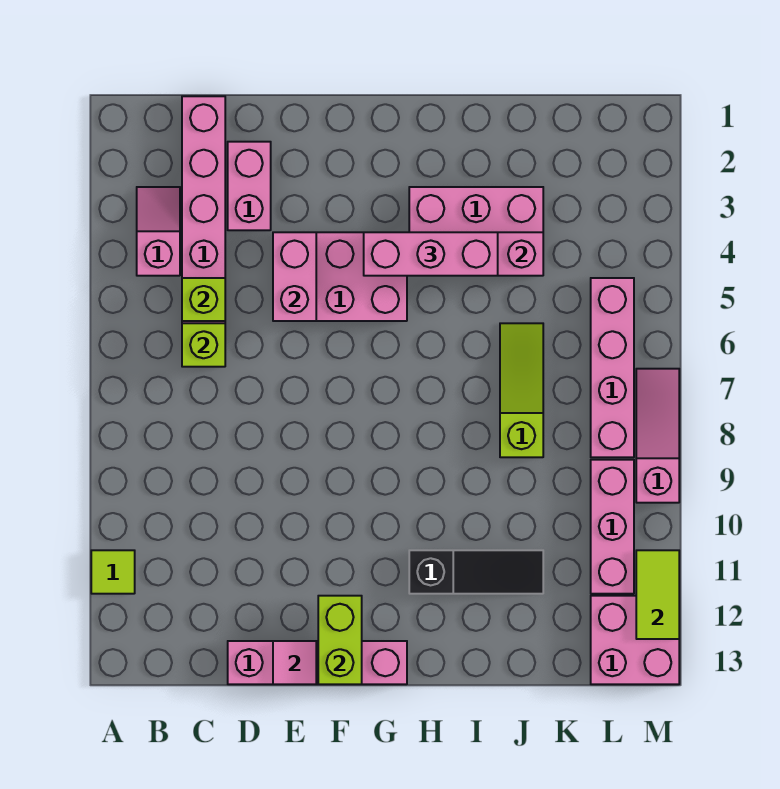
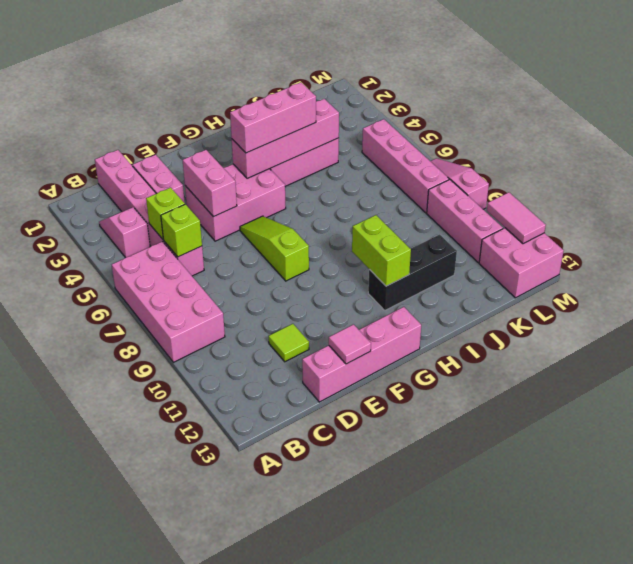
none -> pink brick A6:B9 level 1
lime tile A11 level 1 -> lime tile D11 level 1
lime brick F12:F13 level 2 -> lime brick H10:H11 level 2
black slope H11:J11 level 1 top H -> black brick H11:J11 level 1
lime slope J6:J8 level 1 top 8 -> lime slope F6:F8 level 1 top 8
lime tile M11:M12 level 2 -> pink tile M11:M12 level 2

